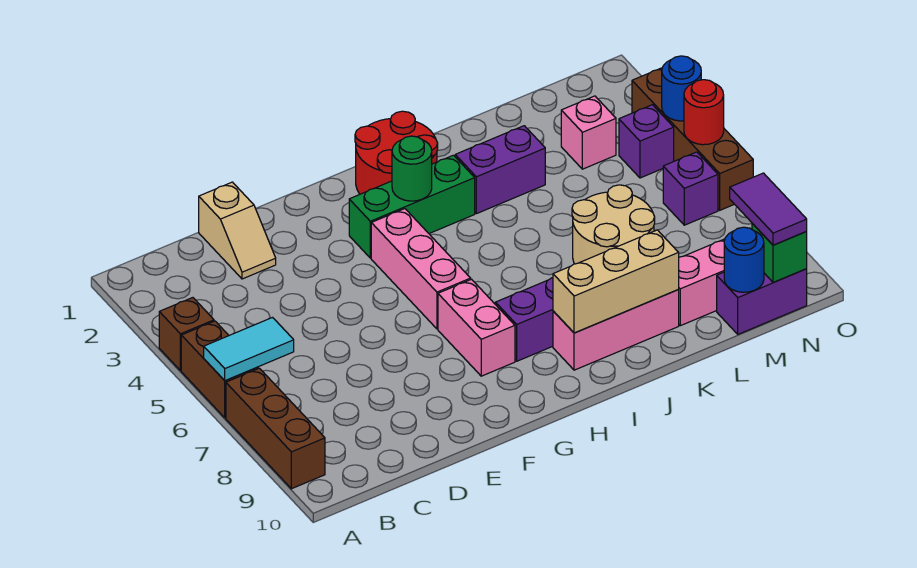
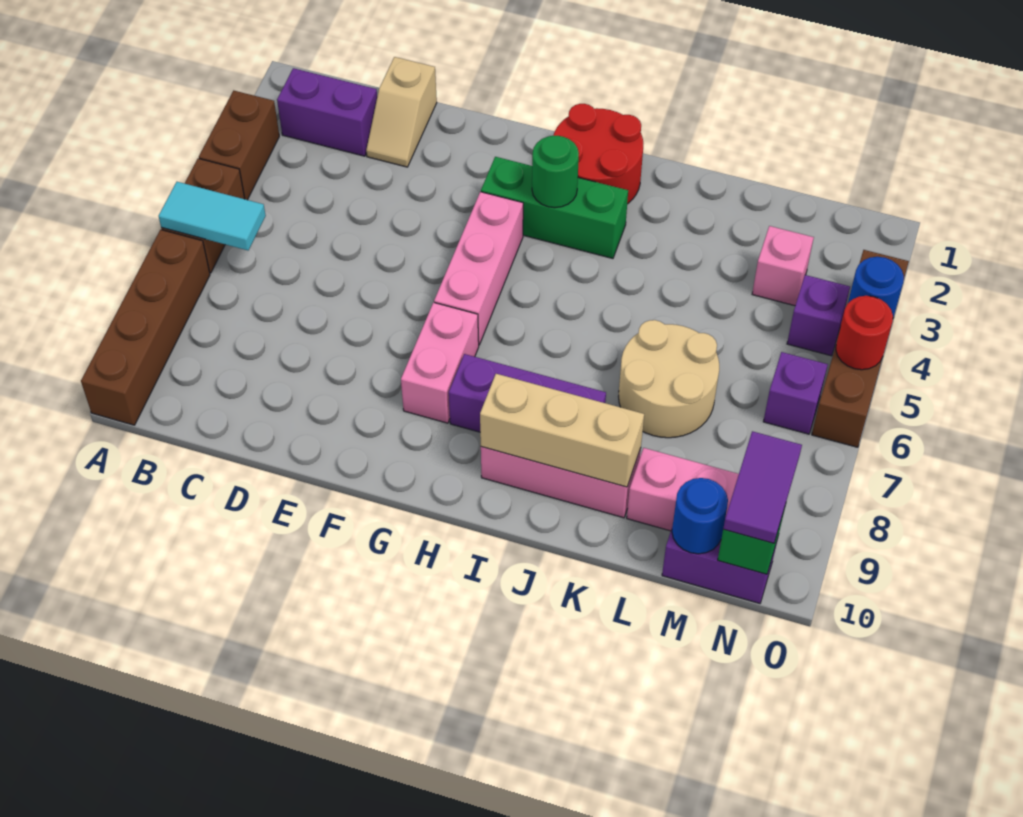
brown brick A4 level 1 -> brown brick A3:A4 level 1
brown brick A7:A9 level 1 -> brown brick A7:A10 level 1
purple brick J3:K3 level 1 -> purple brick B2:C2 level 1

